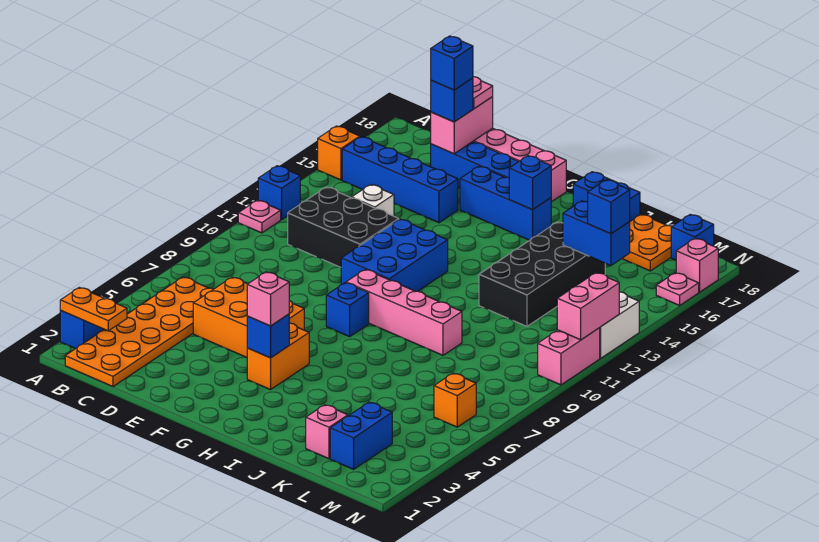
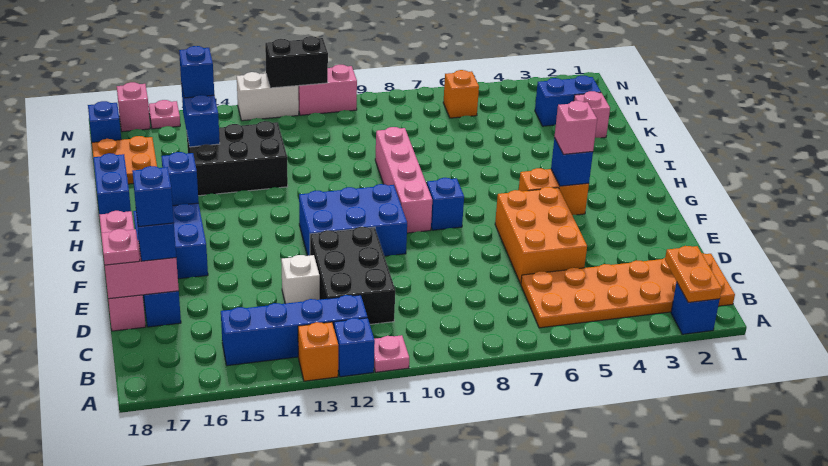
orange brick A15 level 1 -> orange brick A13 level 1
blue brick B15:E15 level 1 -> blue brick B12:B15 level 1
black brick J12:K15 level 1 -> black brick J13:K15 level 1
pink brick N11:N12 level 2 -> black brick N11:N12 level 2

